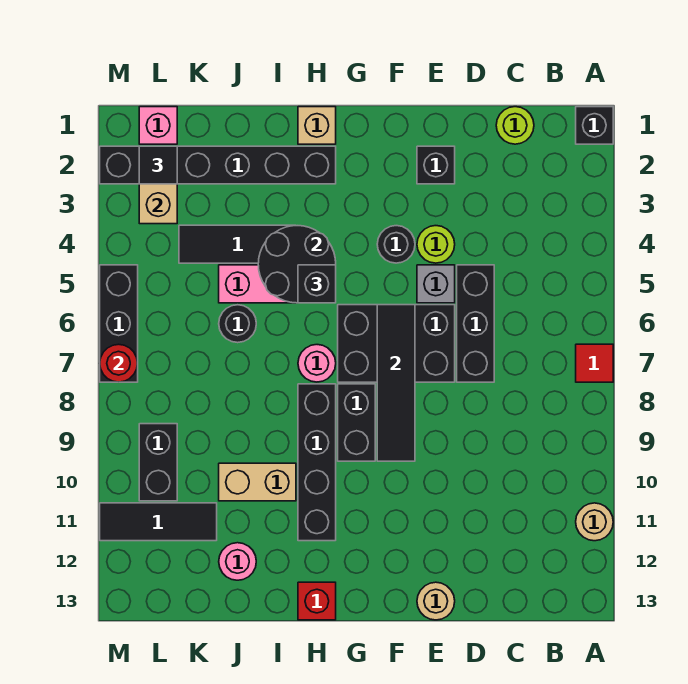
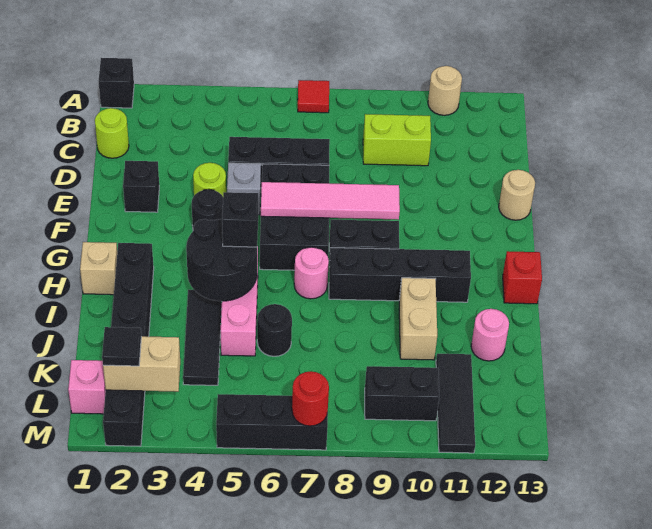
none -> lime brick C9:C10 level 1
black tile F6:F9 level 2 -> pink tile F6:F9 level 2

